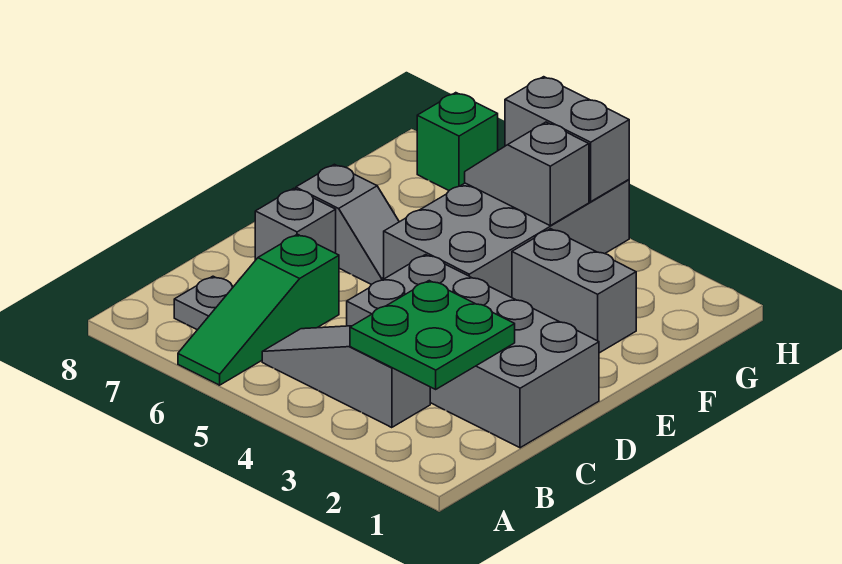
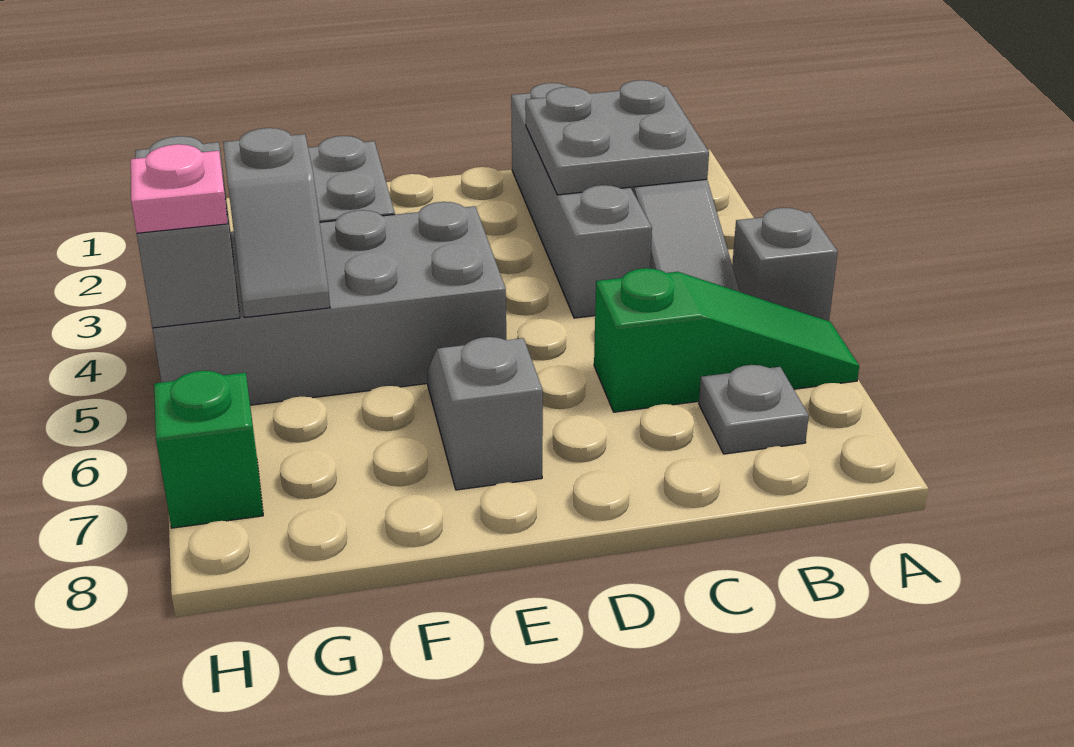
green plate B2:C3 level 2 -> grey plate B2:C3 level 2
grey brick C1:D4 level 1 -> grey brick C1:C4 level 1
grey brick D7 level 1 -> grey brick A5 level 1
none -> pink plate H5 level 3

